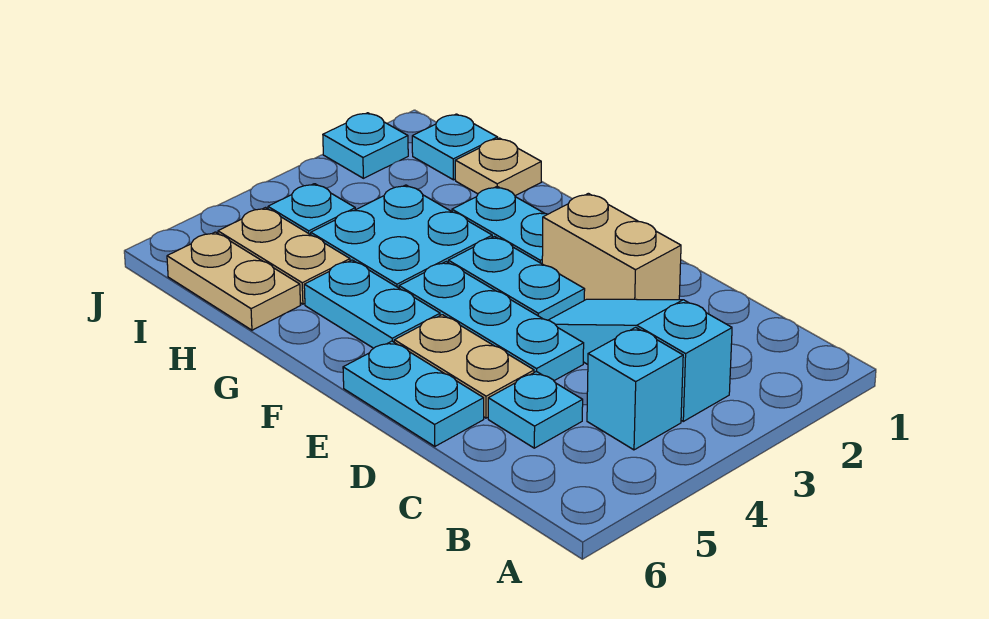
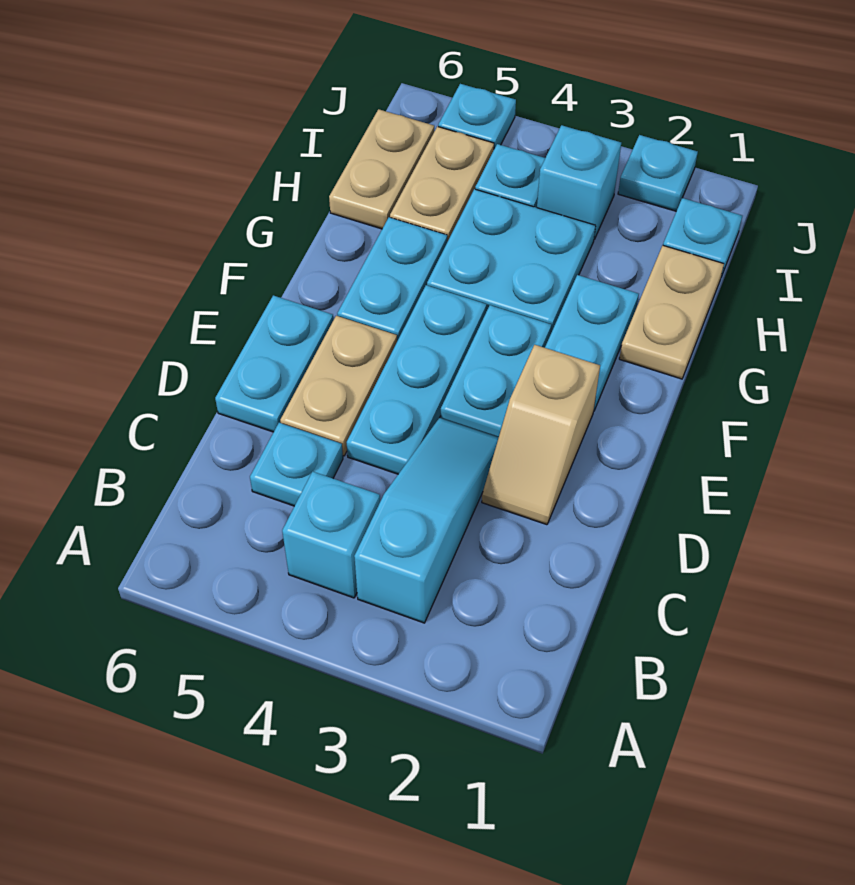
tan brick D2:E2 level 1 -> tan slope D2:E2 level 1 top E
tan plate H1 level 1 -> tan plate G1:H1 level 1
none -> cyan brick I3 level 1
none -> cyan plate J5 level 1

